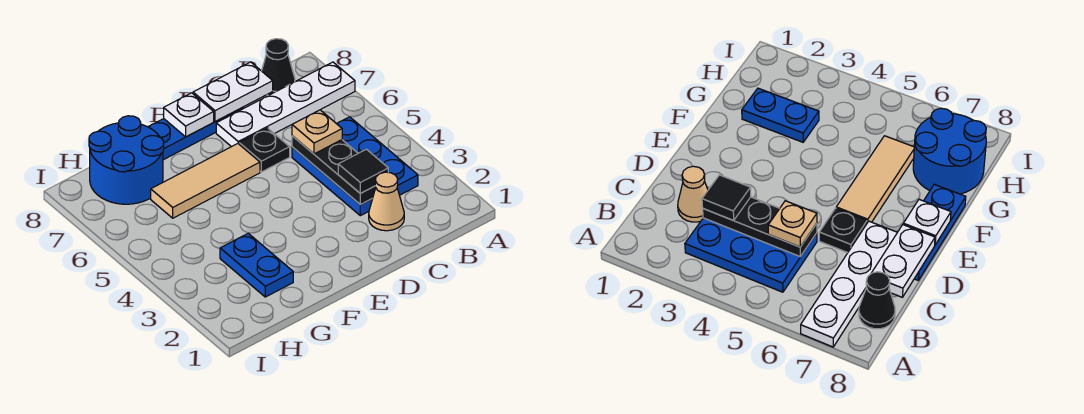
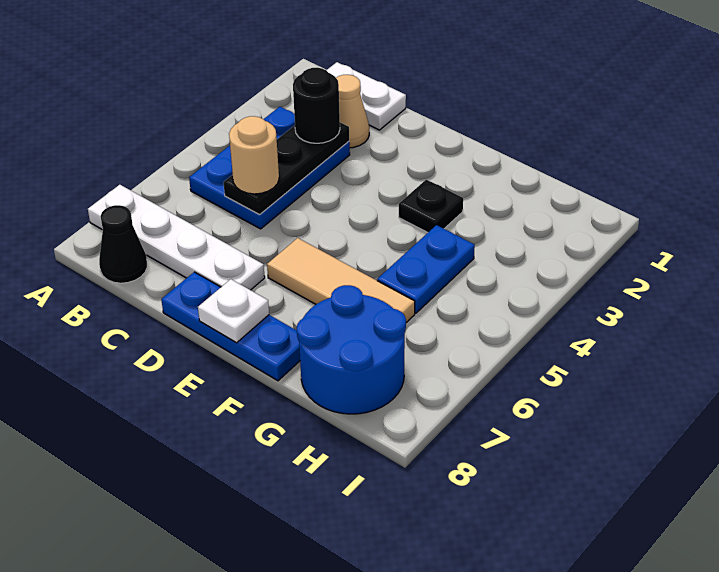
black tile C3 level 3 -> black round brick C3 level 3
tan plate C5 level 3 -> tan round brick C5 level 3
white plate C8:D8 level 2 -> white plate B1:C1 level 1
black plate D6 level 1 -> black plate F3 level 1
blue plate G2:G3 level 1 -> blue plate G4:G5 level 1

